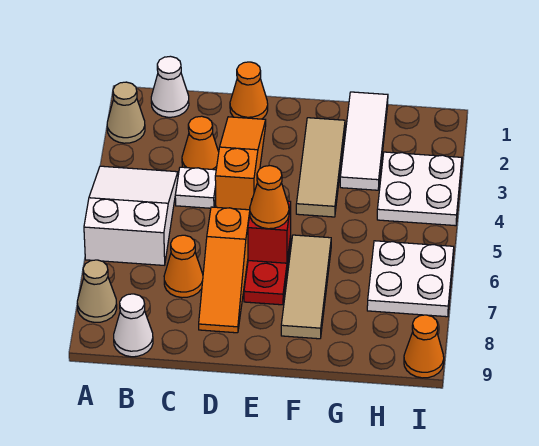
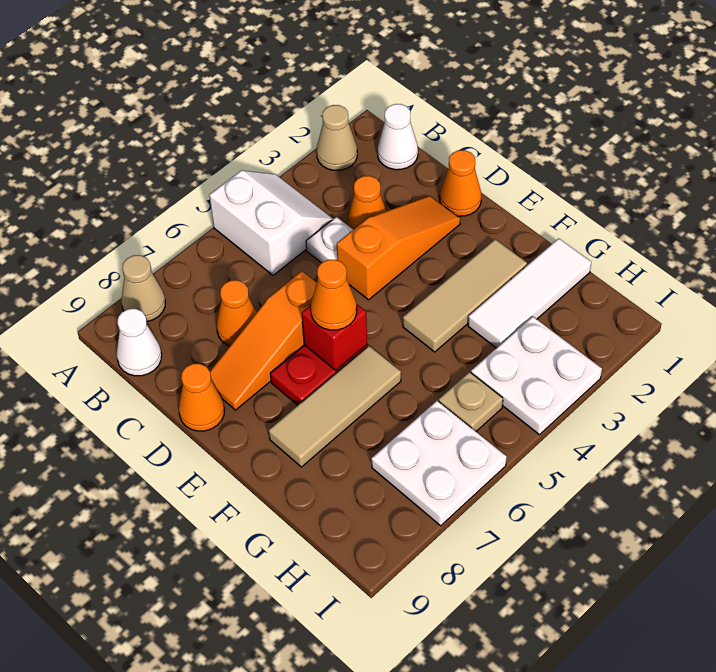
white slope A4:B6 level 1 top 6 -> white slope A4:B5 level 1 top 5
none -> tan plate H5 level 1
orange cone I9 level 1 -> orange cone D9 level 1

